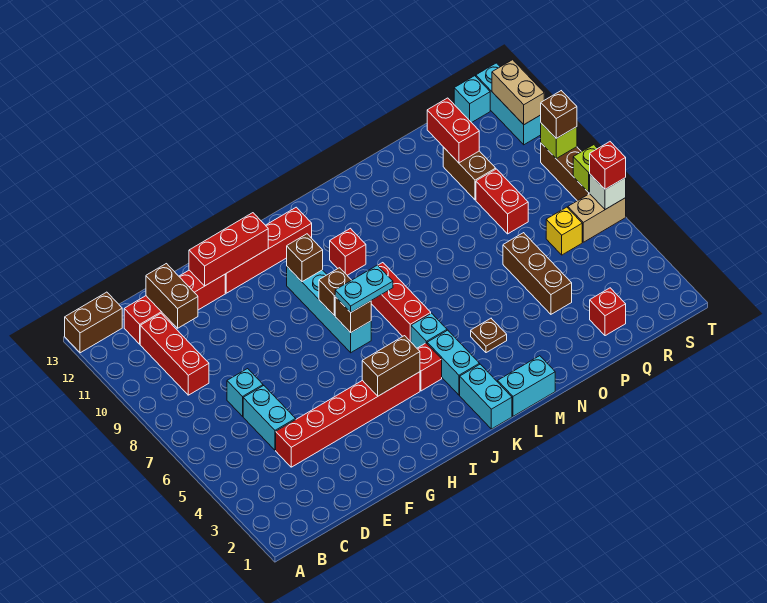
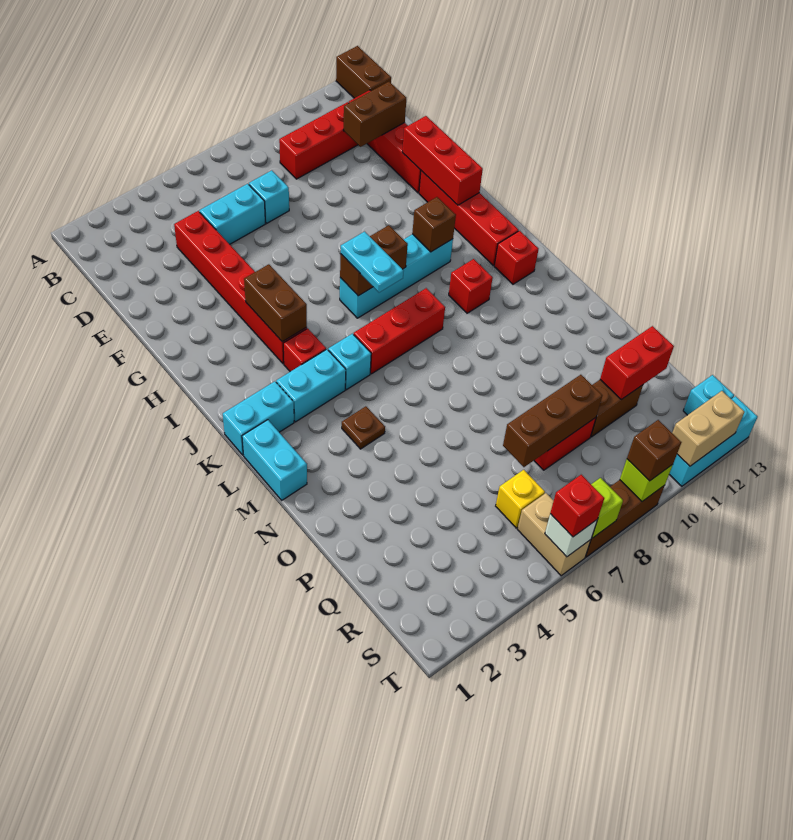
brown brick P4:P6 level 1 -> brown brick Q7:Q9 level 2
red brick Q2 level 1 -> red brick K12 level 1

